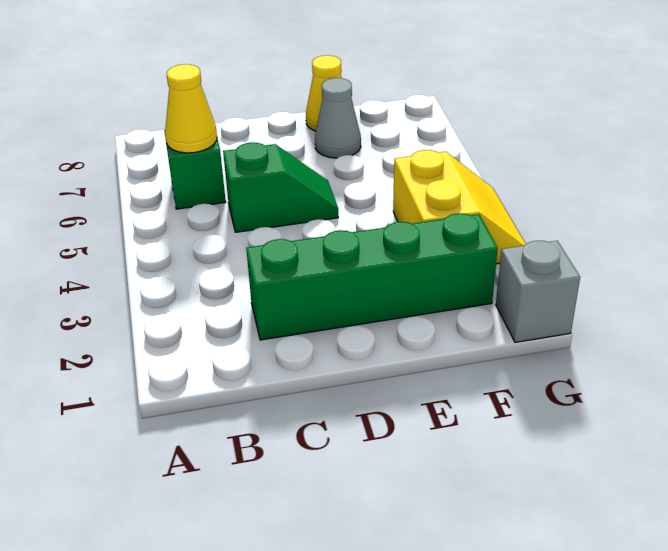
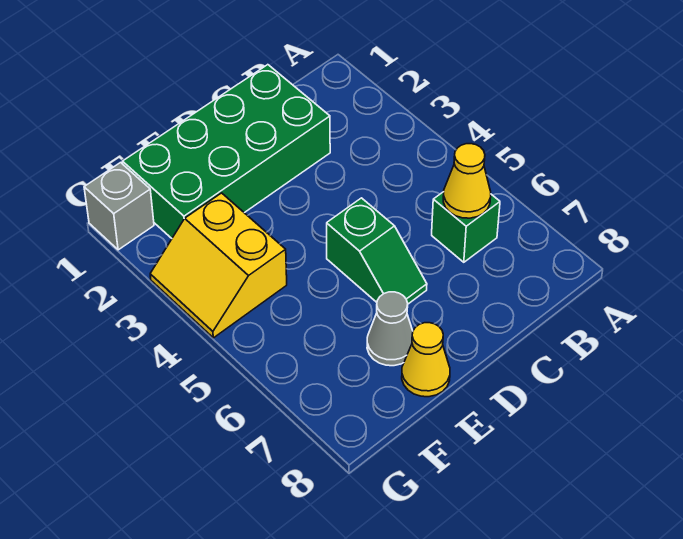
green brick C2:F2 level 1 -> green brick C1:F2 level 1
green slope C5:D5 level 1 top C -> green slope D5:D6 level 1 top 5

